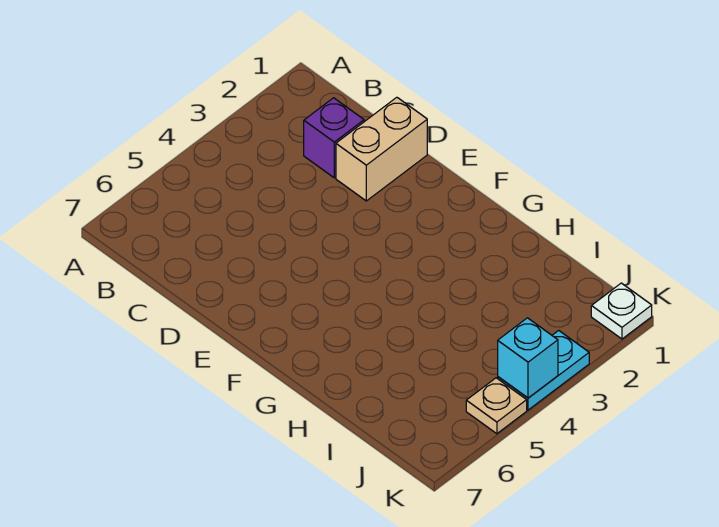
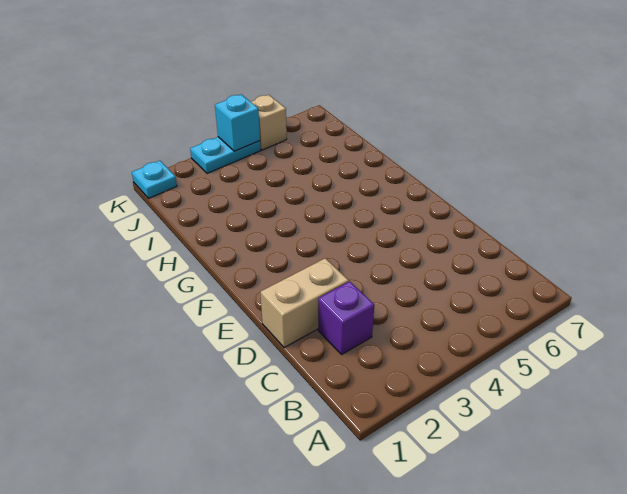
white plate K1 level 1 -> cyan plate K1 level 1
tan plate K5 level 1 -> tan brick K5 level 1

